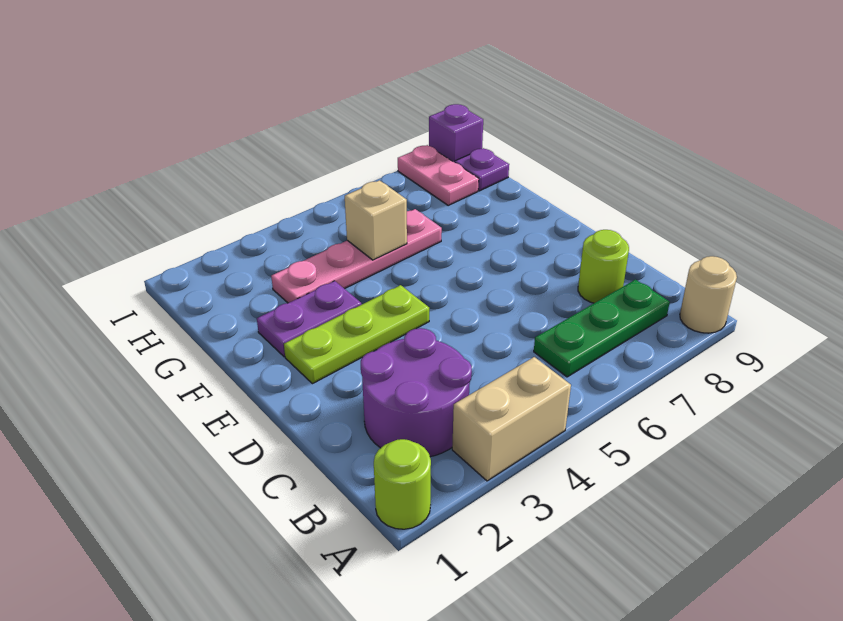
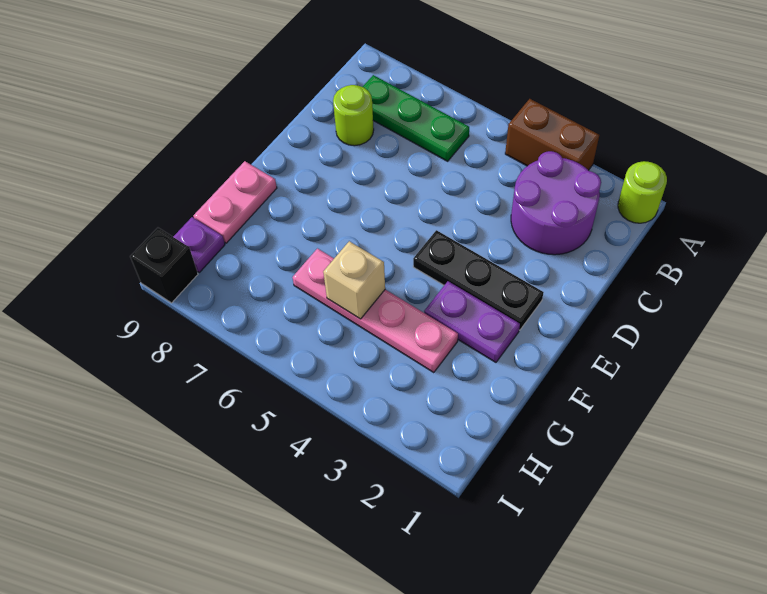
tan brick A3:A4 level 1 -> brown brick A3:A4 level 1
tan round brick A9 level 1 -> none
lime plate E2:E4 level 1 -> black plate E2:E4 level 1
pink plate H8:I8 level 1 -> pink plate F9:G9 level 1
purple brick I9 level 1 -> black brick I9 level 1

